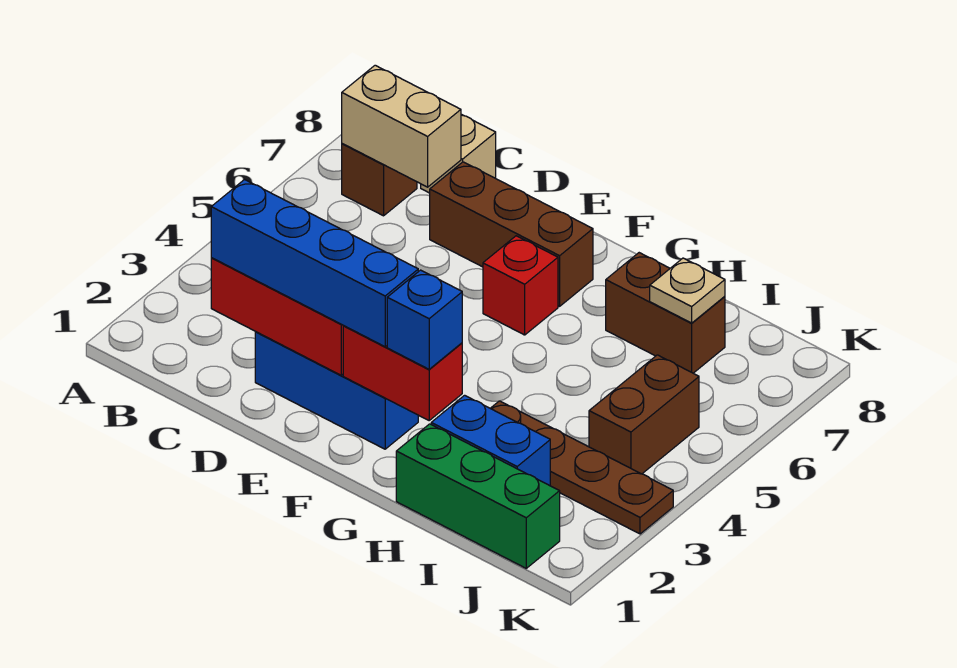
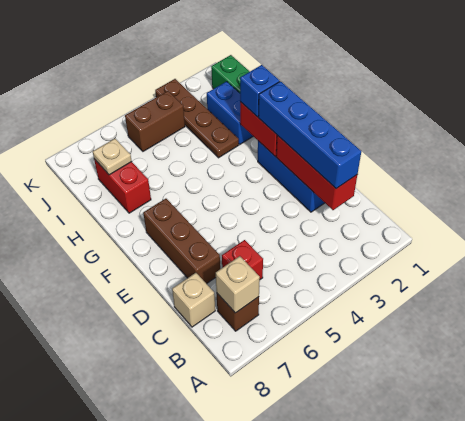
tan brick B7:C7 level 2 -> tan brick B7 level 2
red brick F6 level 1 -> red brick C6 level 1
brown brick H7:I7 level 1 -> red brick H7:I7 level 1

